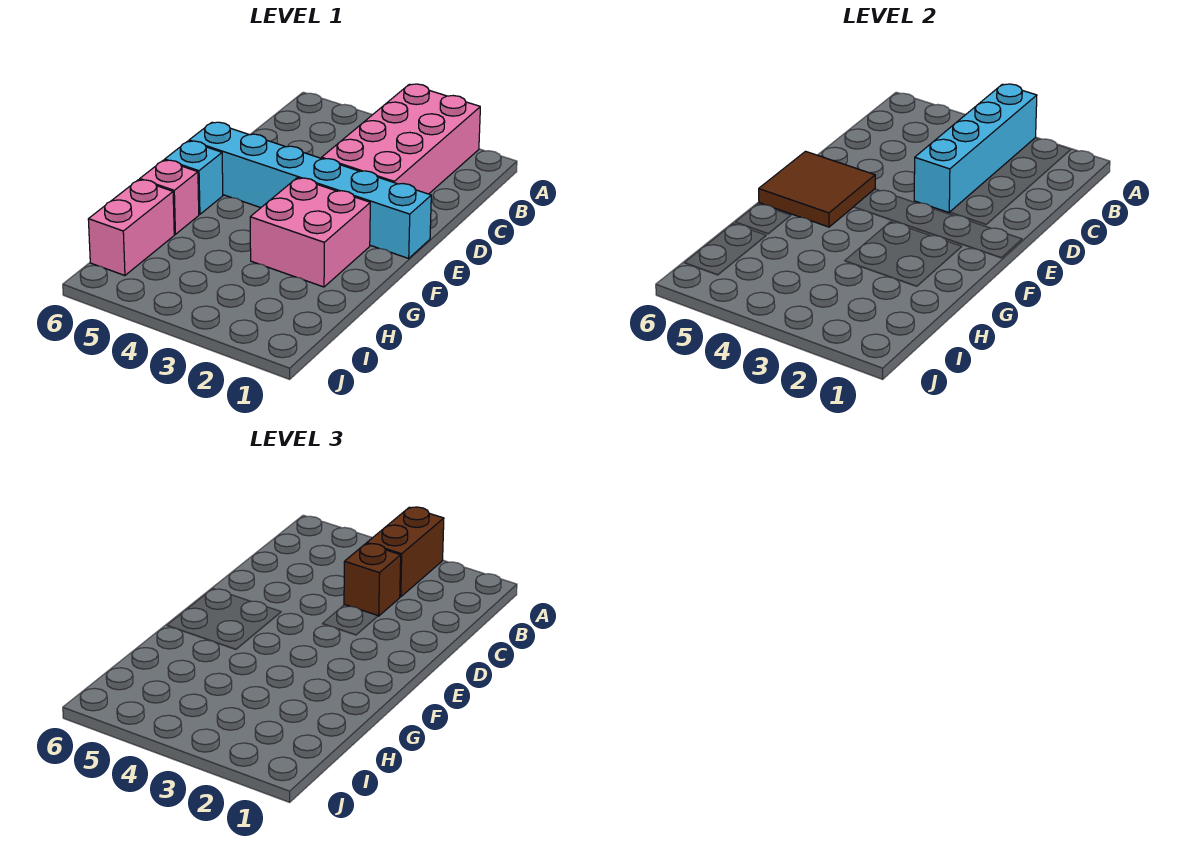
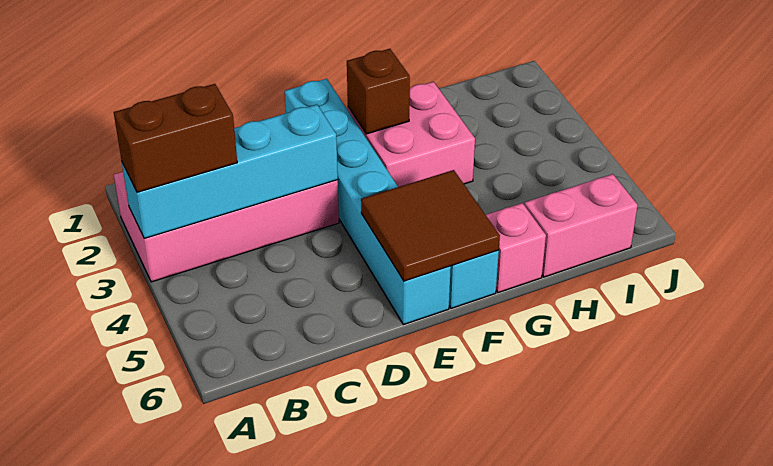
brown brick C3 level 3 -> brown brick F2 level 2

